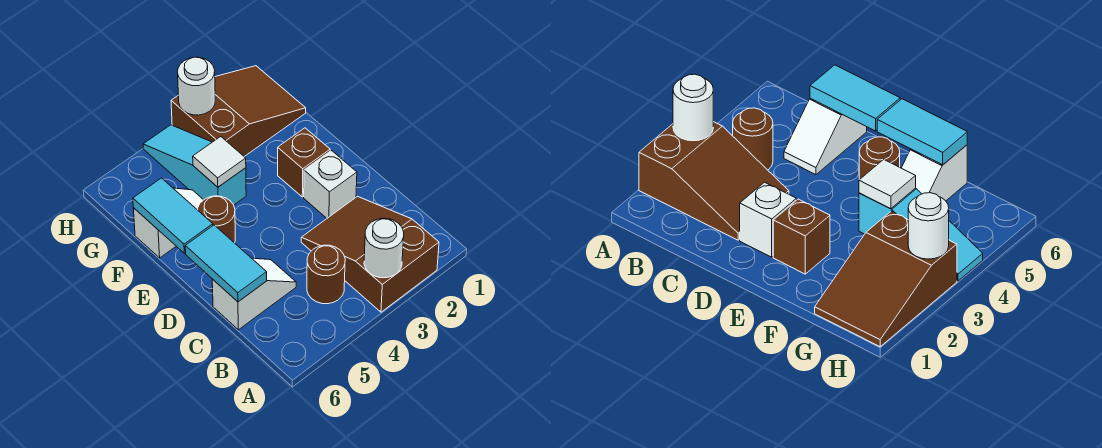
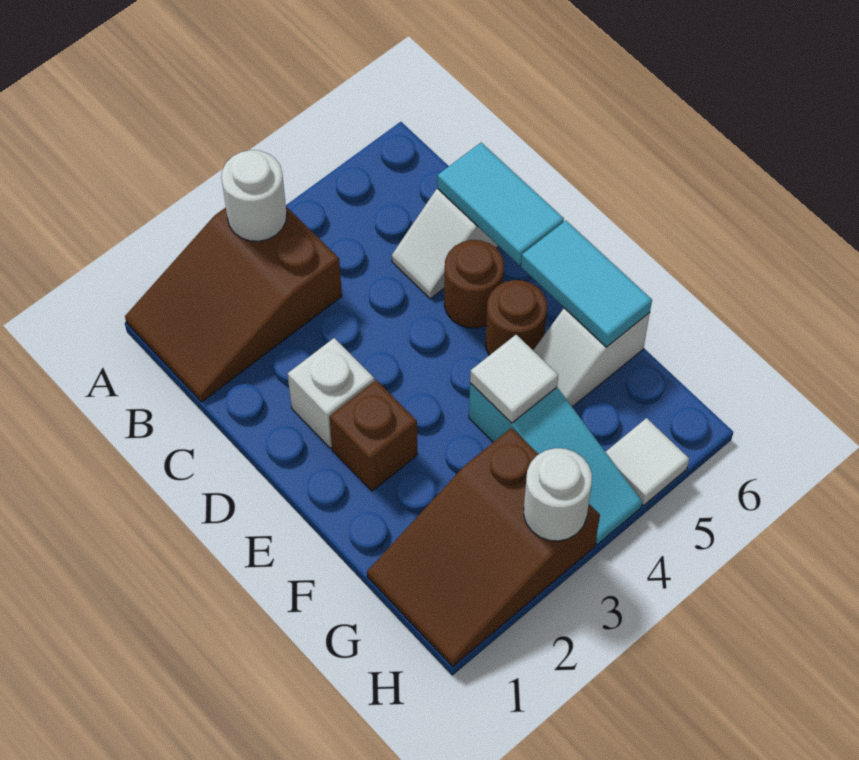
brown slope A2:C3 level 1 top A -> brown slope A1:B3 level 1 top 3
brown round brick B4 level 1 -> brown round brick D5 level 1
none -> white tile H5 level 1

